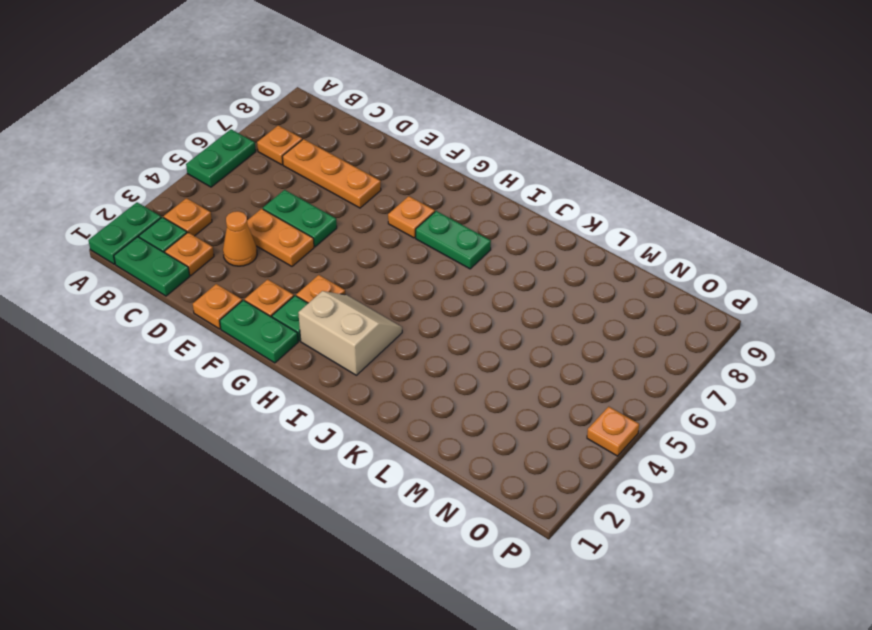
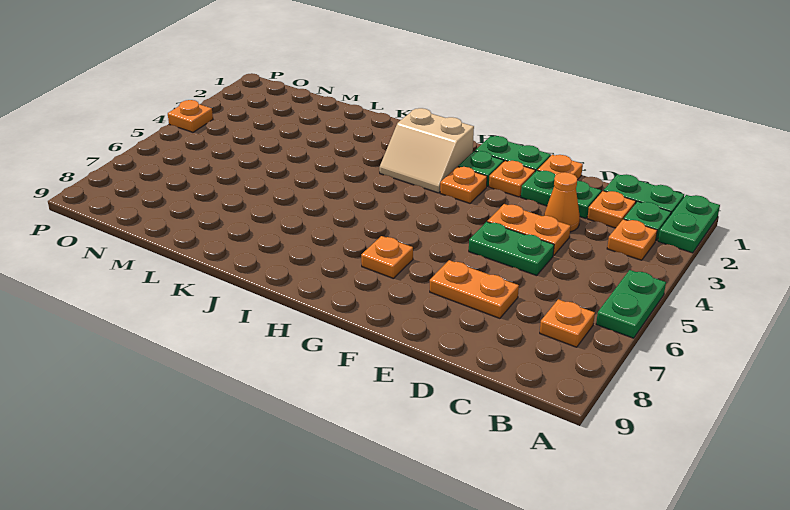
orange plate C7:E7 level 1 -> orange plate D7:E7 level 1
green plate H7:I7 level 1 -> green plate D2:E2 level 1

